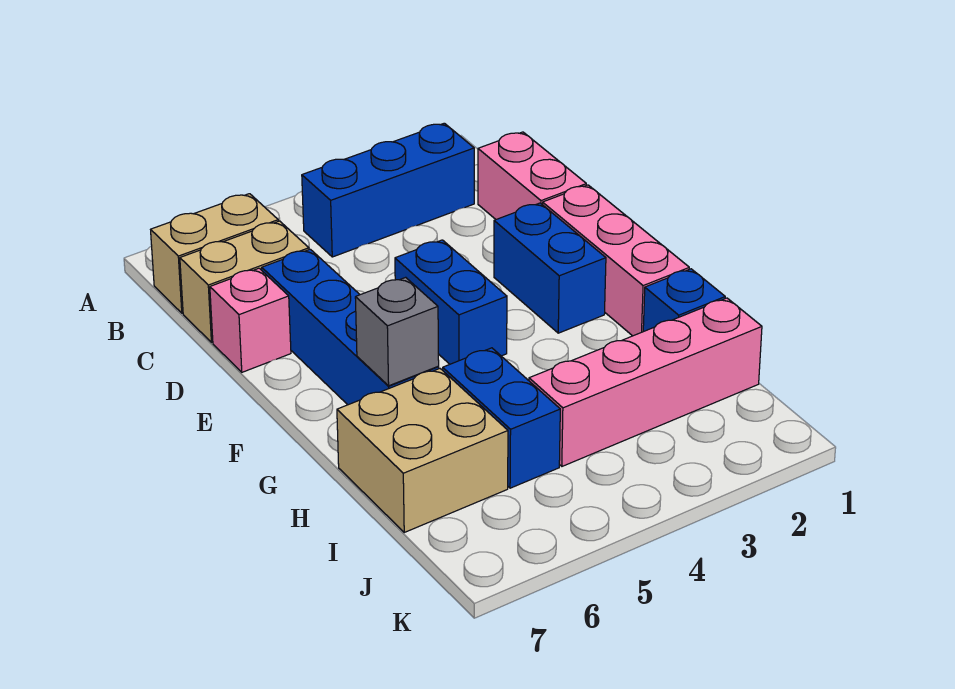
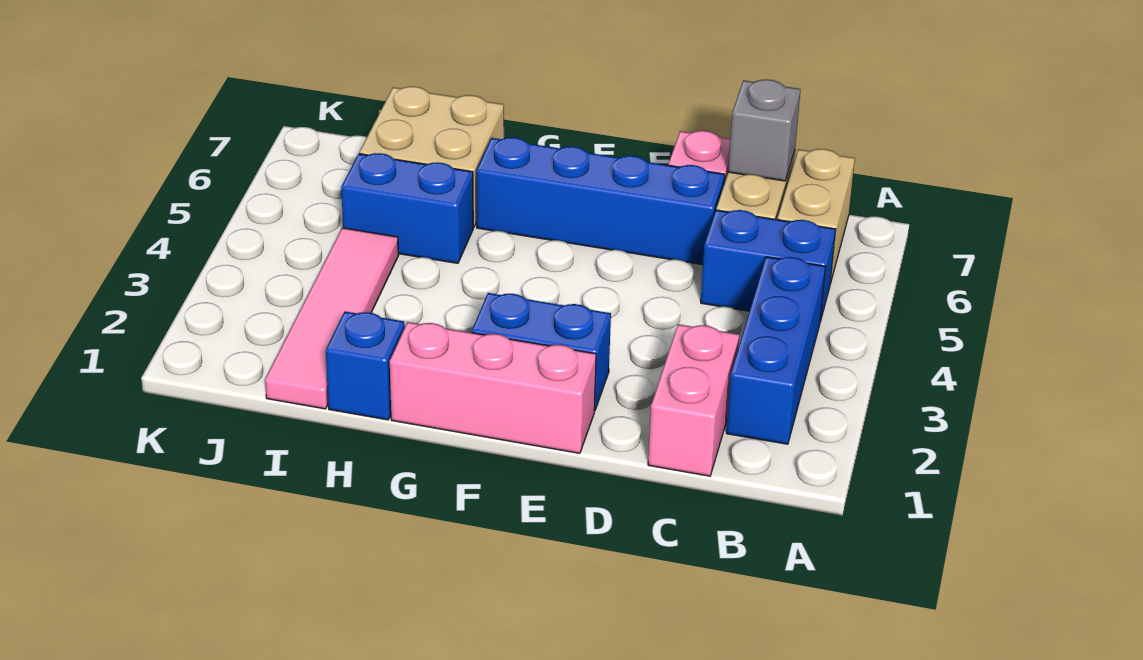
pink brick C1:D1 level 1 -> pink brick C1:C2 level 1
blue brick E4:F4 level 1 -> blue brick B5:C5 level 1
grey brick G6 level 2 -> grey brick C7 level 2
pink brick I1:I4 level 1 -> pink tile I1:I4 level 1

